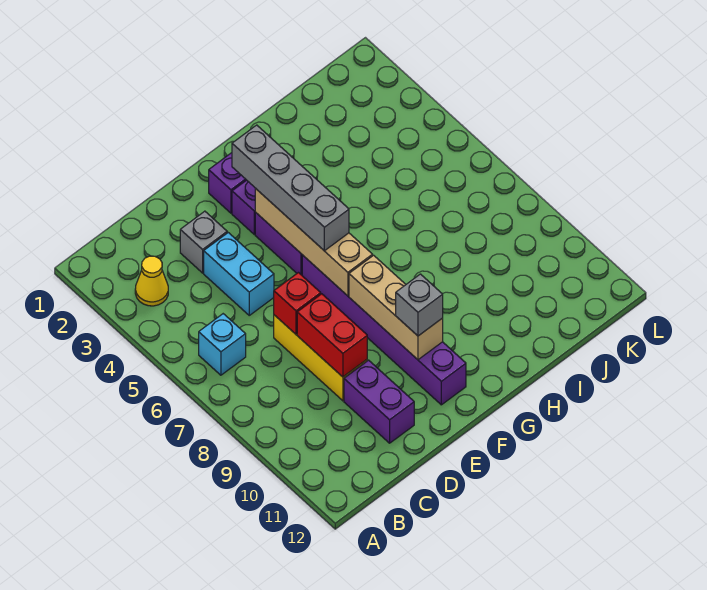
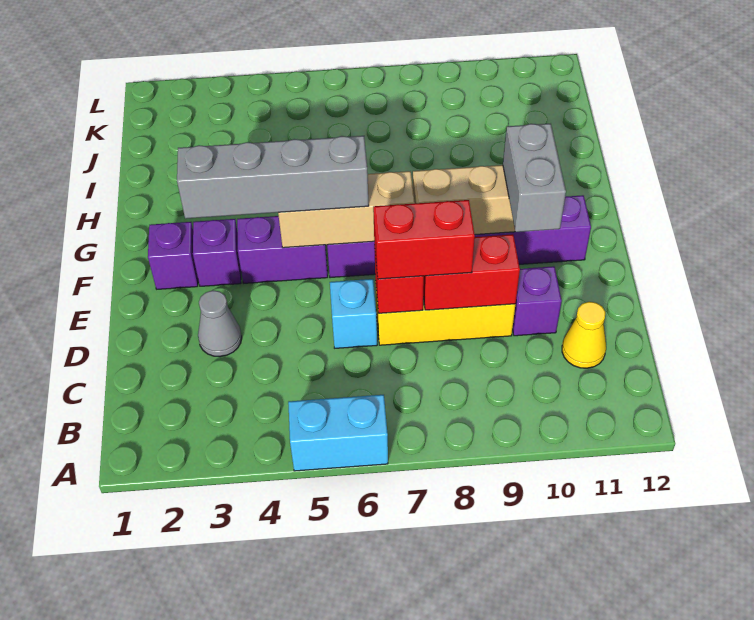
yellow cone B3 level 1 -> yellow cone C11 level 1
cyan brick B6 level 1 -> cyan brick D6 level 1
grey brick D3 level 1 -> grey cone D3 level 1
cyan brick D4:D5 level 1 -> cyan brick A5:A6 level 1
none -> red brick D7:D8 level 3
purple brick D10:D11 level 1 -> purple brick D10 level 1
tan brick F4:F7 level 2 -> tan brick F5:F7 level 2
grey brick F10 level 3 -> grey brick E10:F10 level 3

